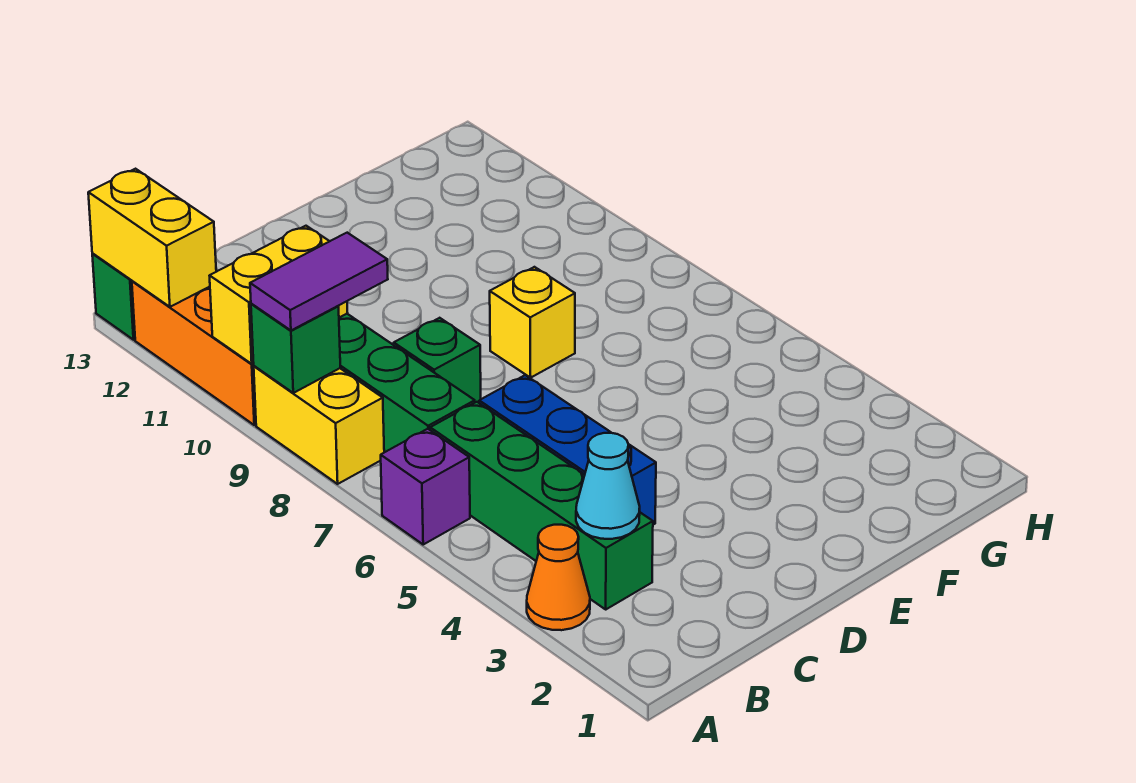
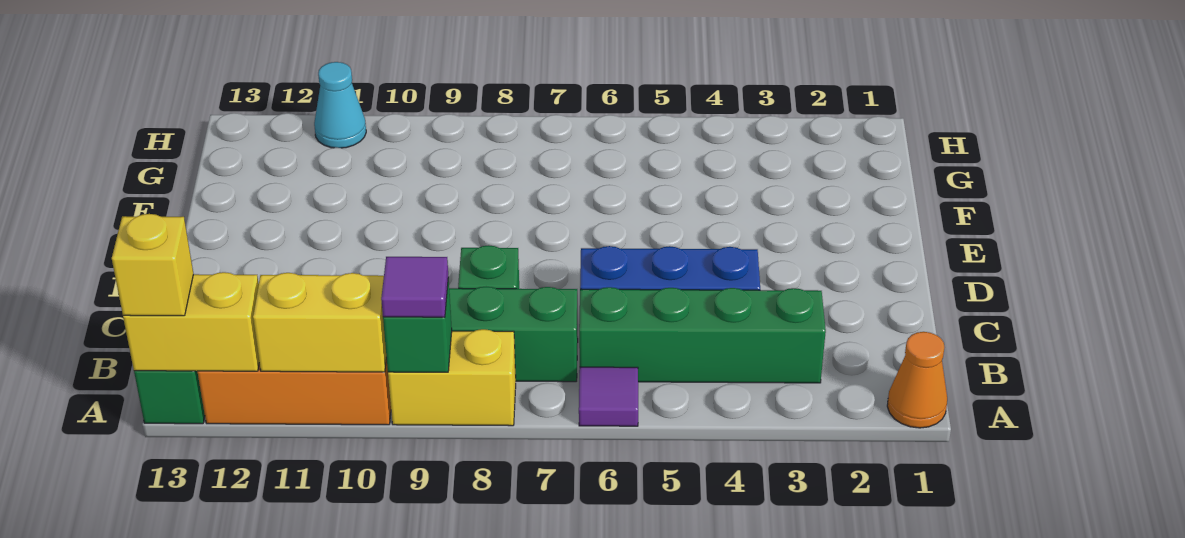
orange cone A3 level 1 -> orange cone A1 level 1
purple brick A6 level 1 -> purple tile A6 level 1
purple tile A9:B9 level 3 -> purple tile A9 level 3
yellow brick A10:B10 level 2 -> yellow brick A10:A11 level 2
cyan cone B3 level 2 -> cyan cone H11 level 1
yellow brick E8 level 1 -> yellow brick A13 level 3

